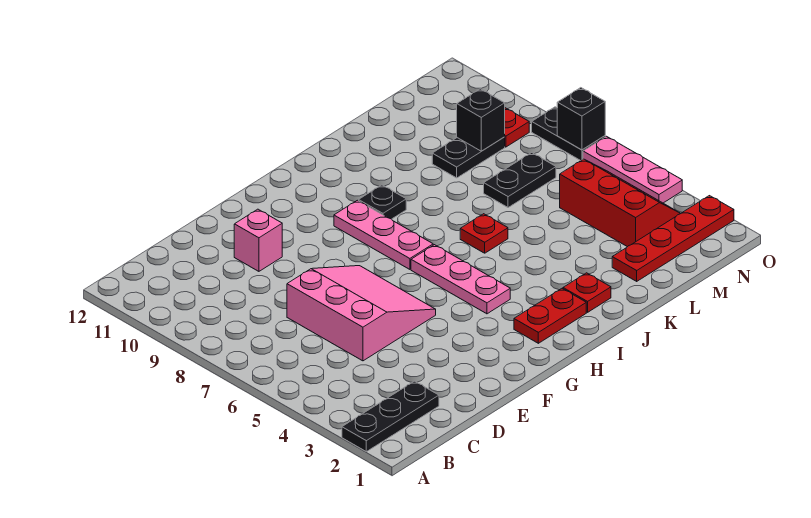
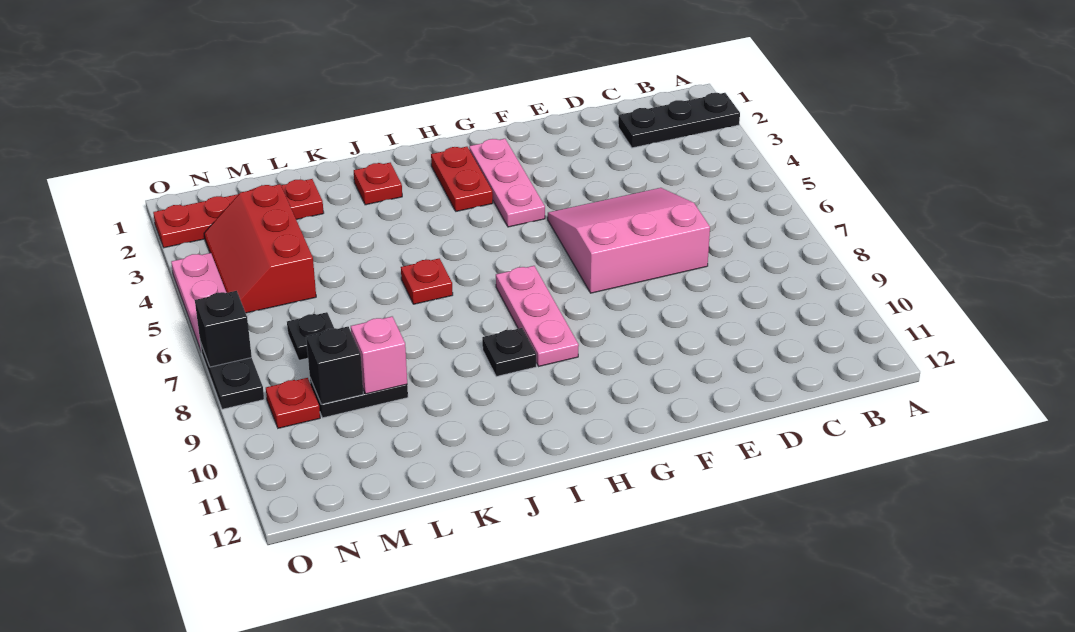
pink slope D5:F7 level 1 top D -> pink slope D5:F7 level 1 top 7
pink brick E10 level 1 -> pink brick L9 level 2
red plate H2:I2 level 1 -> red plate H2:H3 level 1
pink plate H4:H6 level 1 -> pink plate G2:G4 level 1
black plate L7:M7 level 1 -> black plate M7 level 1

